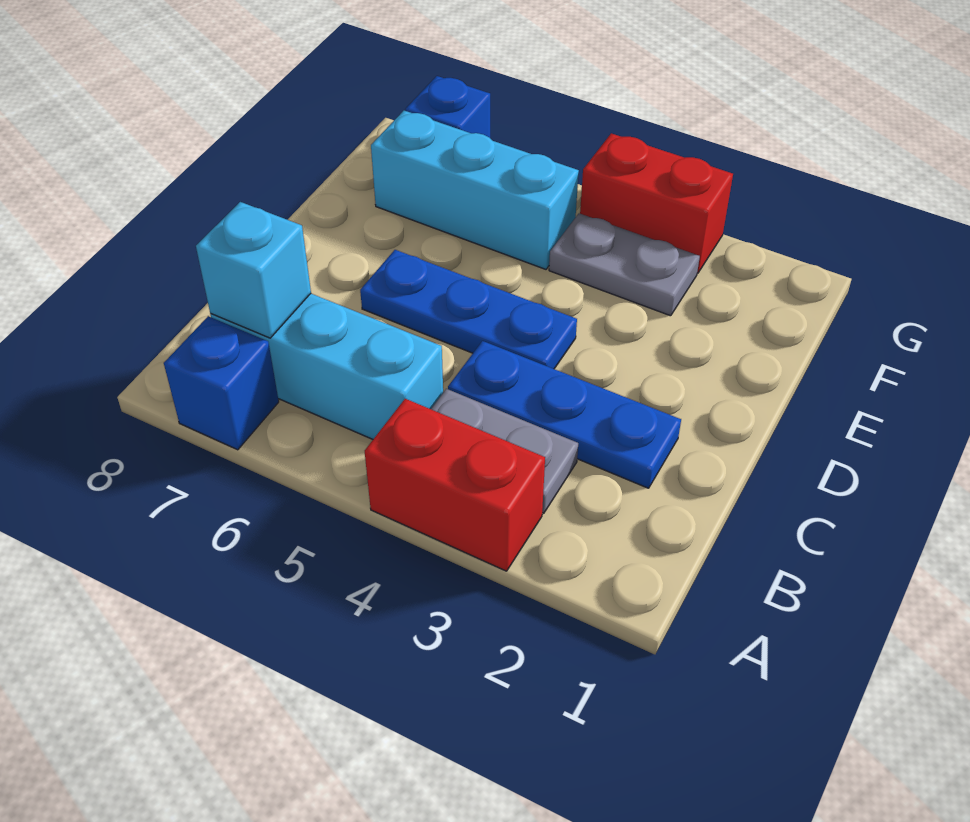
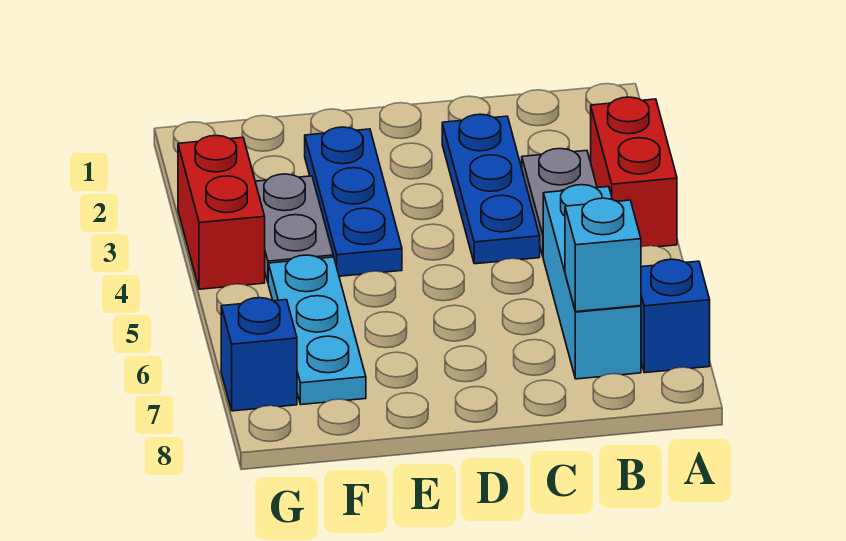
blue plate D4:D6 level 1 -> blue plate E2:E4 level 1
cyan brick F5:F7 level 1 -> cyan plate F5:F7 level 1

